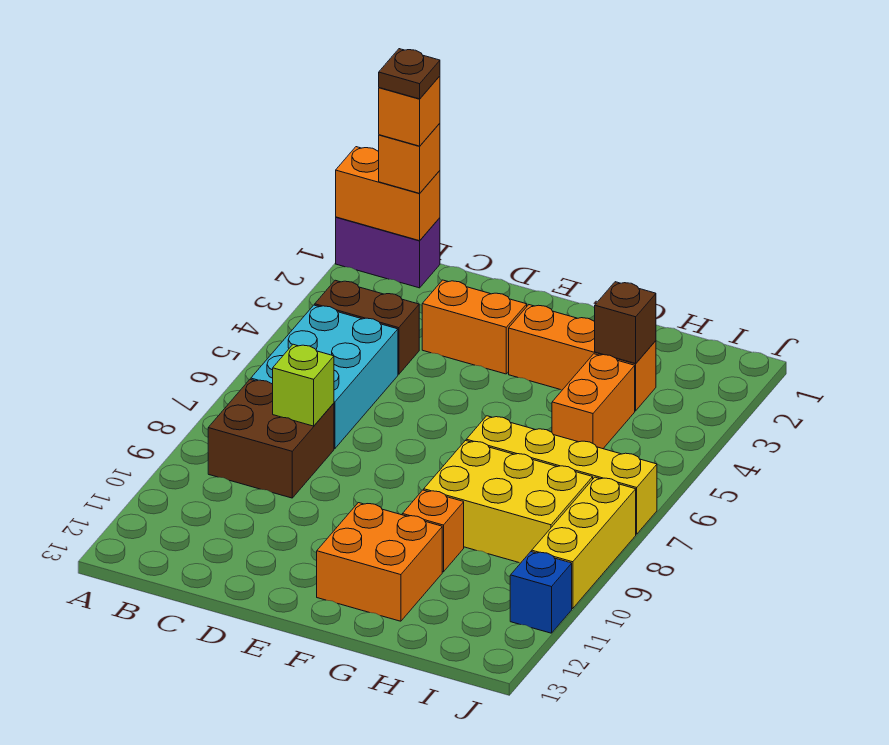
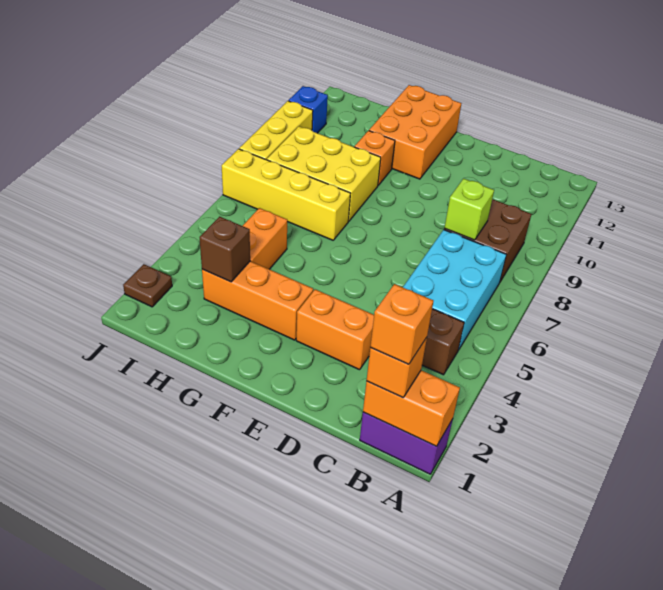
brown plate B1 level 5 -> brown plate J2 level 1
orange brick F11:G12 level 1 -> orange brick F11:G13 level 1

